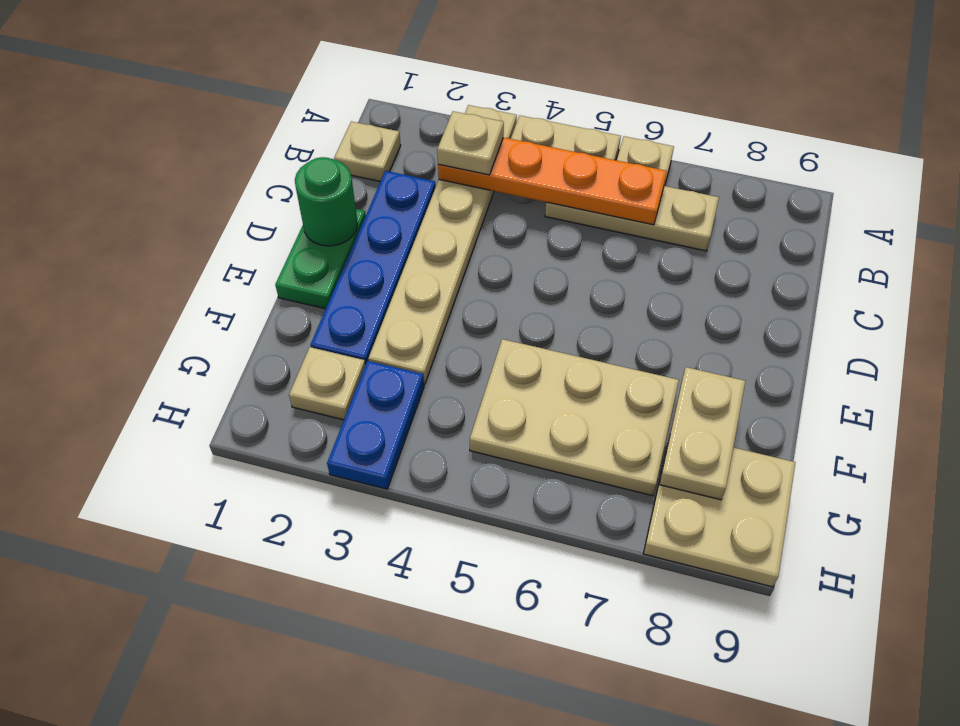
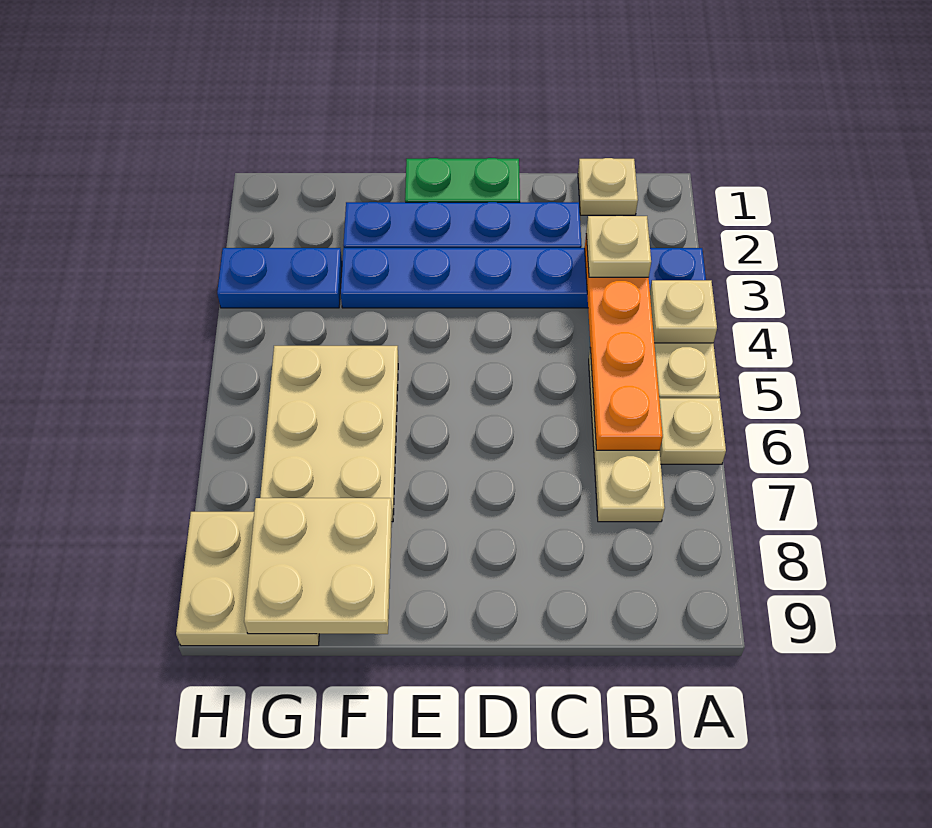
tan plate A3:F3 level 1 -> blue plate A3:F3 level 1
green round brick D1 level 2 -> none
tan plate F8:G8 level 2 -> tan plate F8:G9 level 2
tan plate G2 level 1 -> tan plate A4 level 2

